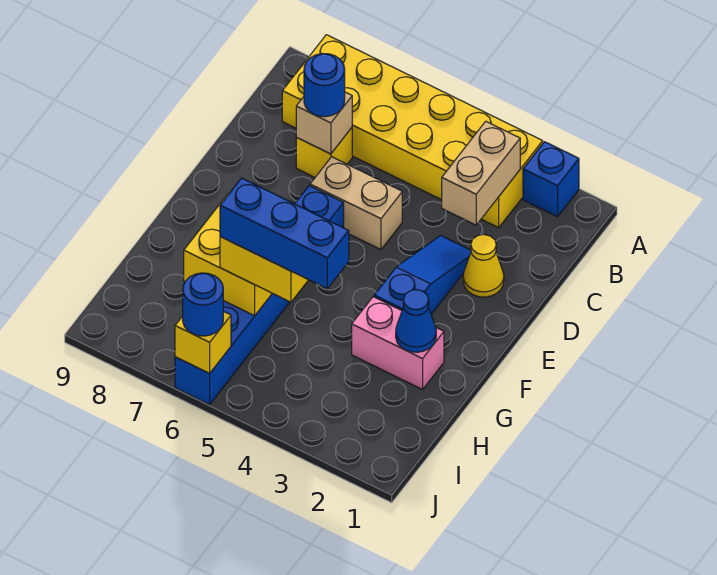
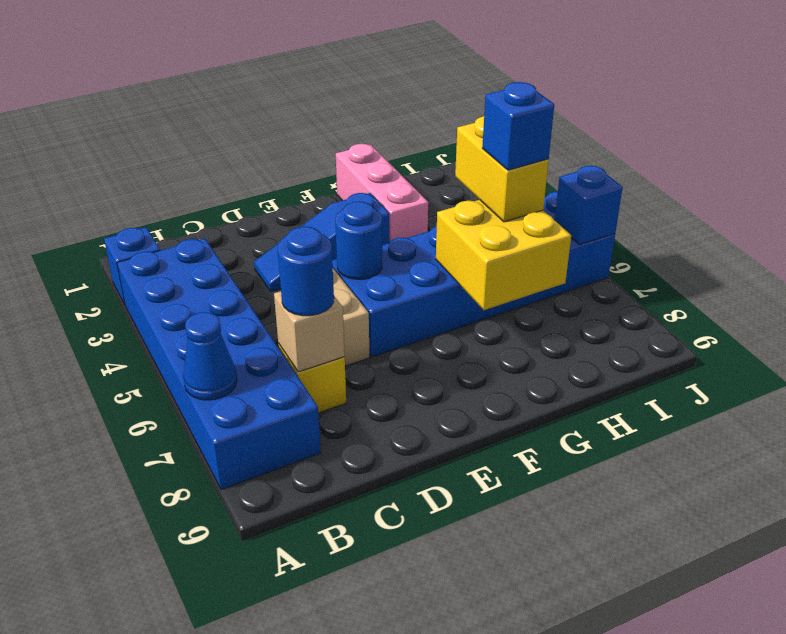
yellow brick A3:B8 level 1 -> blue brick A3:B8 level 1
tan brick B3:C3 level 2 -> none
yellow cone D2 level 1 -> none
blue brick E6:J6 level 1 -> blue brick E5:J6 level 1
pink brick G2:G3 level 1 -> pink brick G1:G3 level 1
blue cone G2 level 2 -> blue cone A7 level 2
blue brick H4:H6 level 4 -> blue brick H6 level 4
yellow brick J6 level 2 -> blue brick J6 level 2
blue round brick J6 level 3 -> blue round brick E5 level 2

